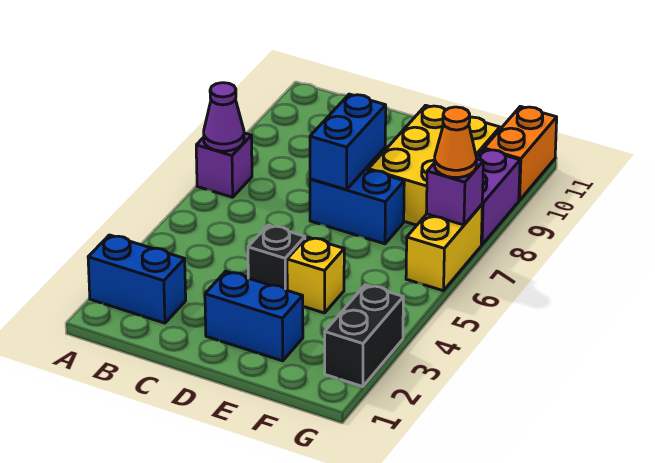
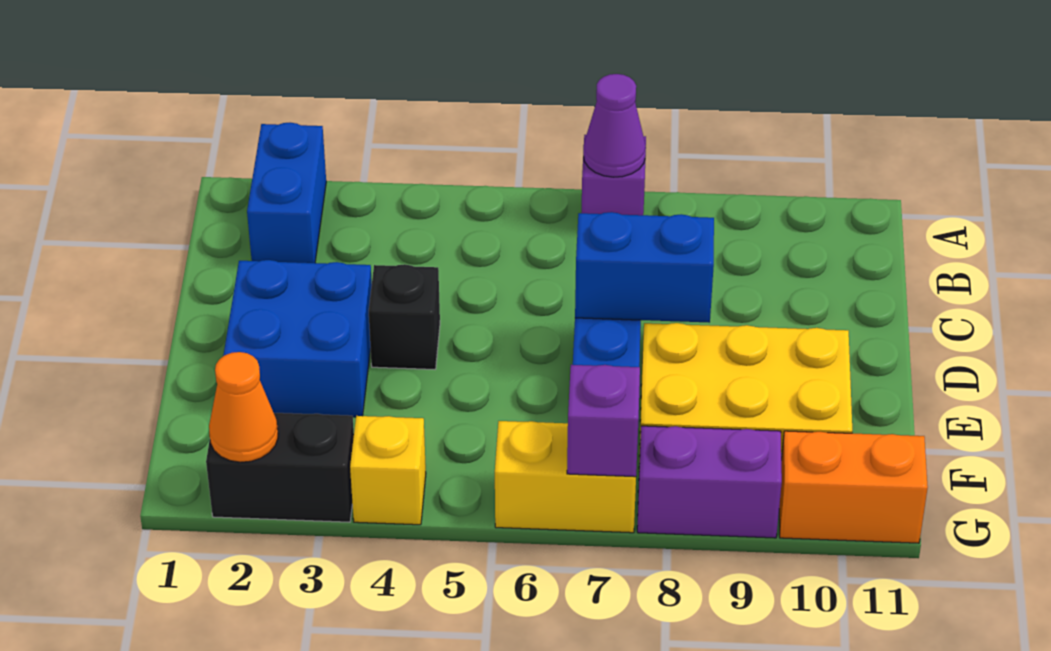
blue brick D2:E2 level 1 -> blue brick D2:E3 level 1
yellow brick E4 level 1 -> yellow brick G4 level 1
orange cone G7 level 3 -> orange cone G2 level 2

